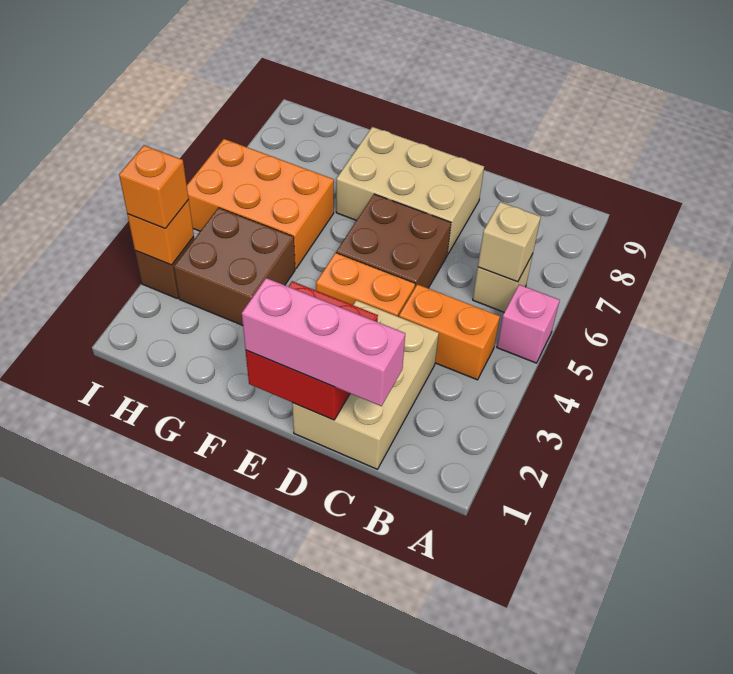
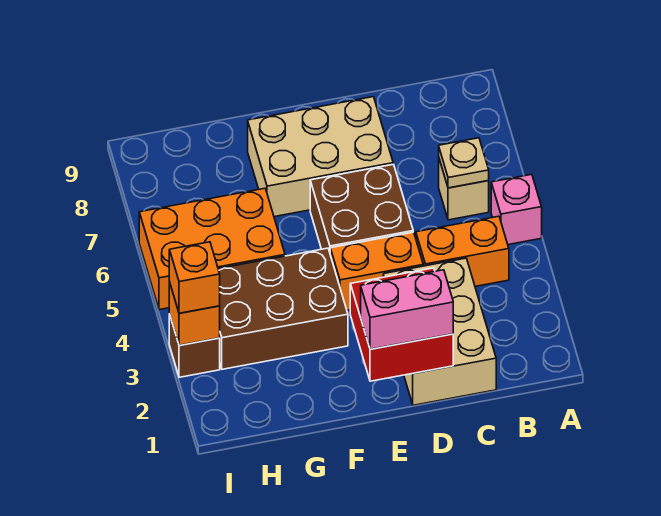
tan brick B6 level 2 -> tan plate B6 level 2
pink brick C1:E1 level 3 -> pink brick D1:E1 level 3
brown brick G3:H4 level 1 -> brown brick F3:H4 level 1

